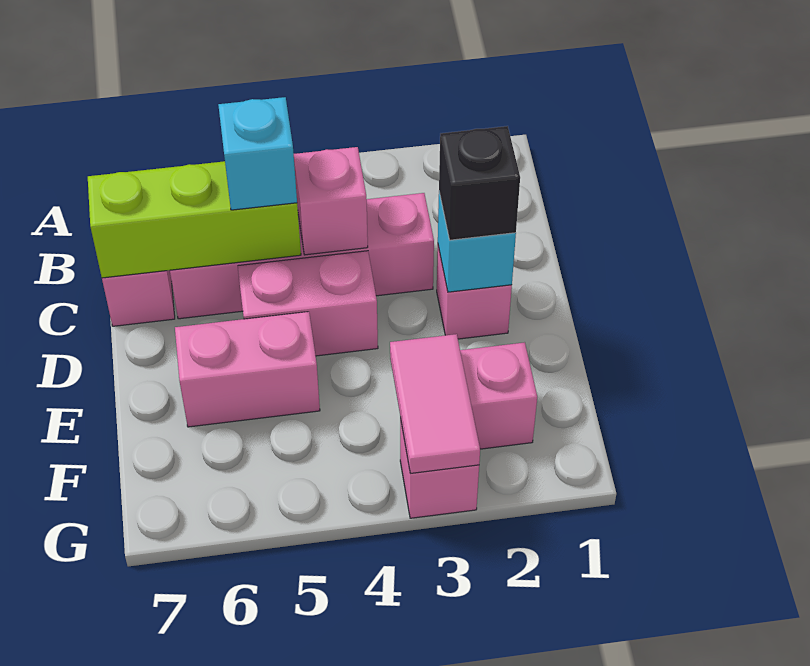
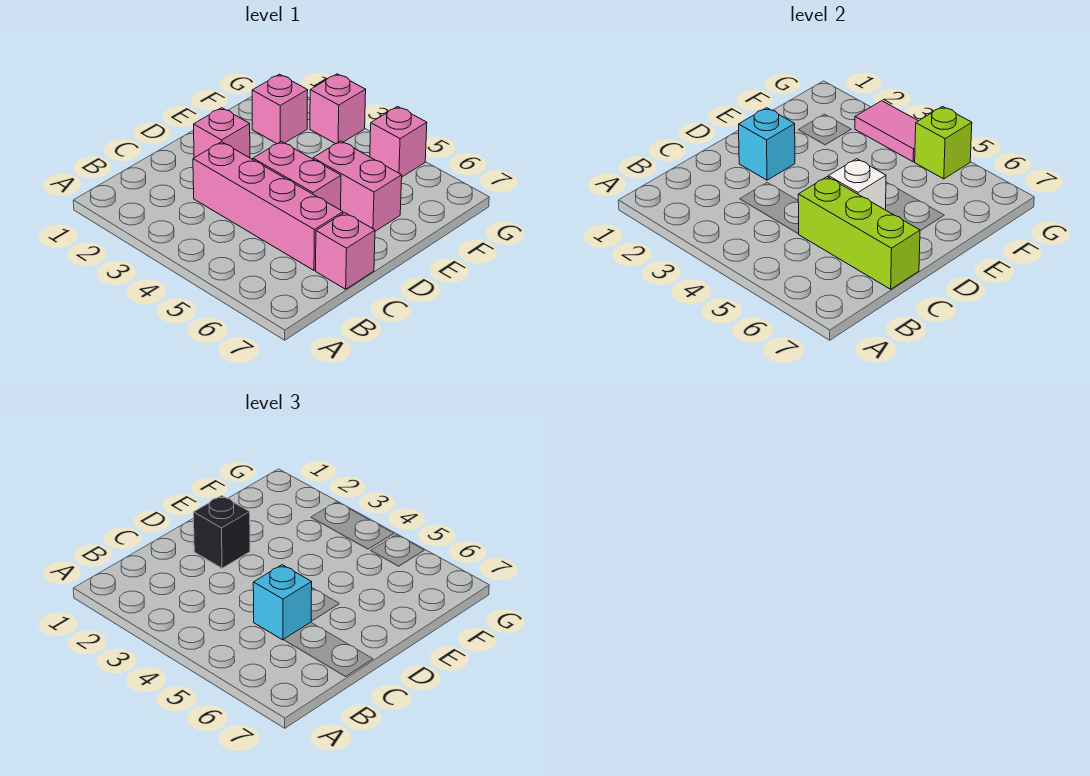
pink brick C4 level 2 -> pink brick G5 level 1
none -> white brick D5 level 2
pink tile F3:G3 level 2 -> pink tile G3:G4 level 2
none -> lime brick G5 level 2

